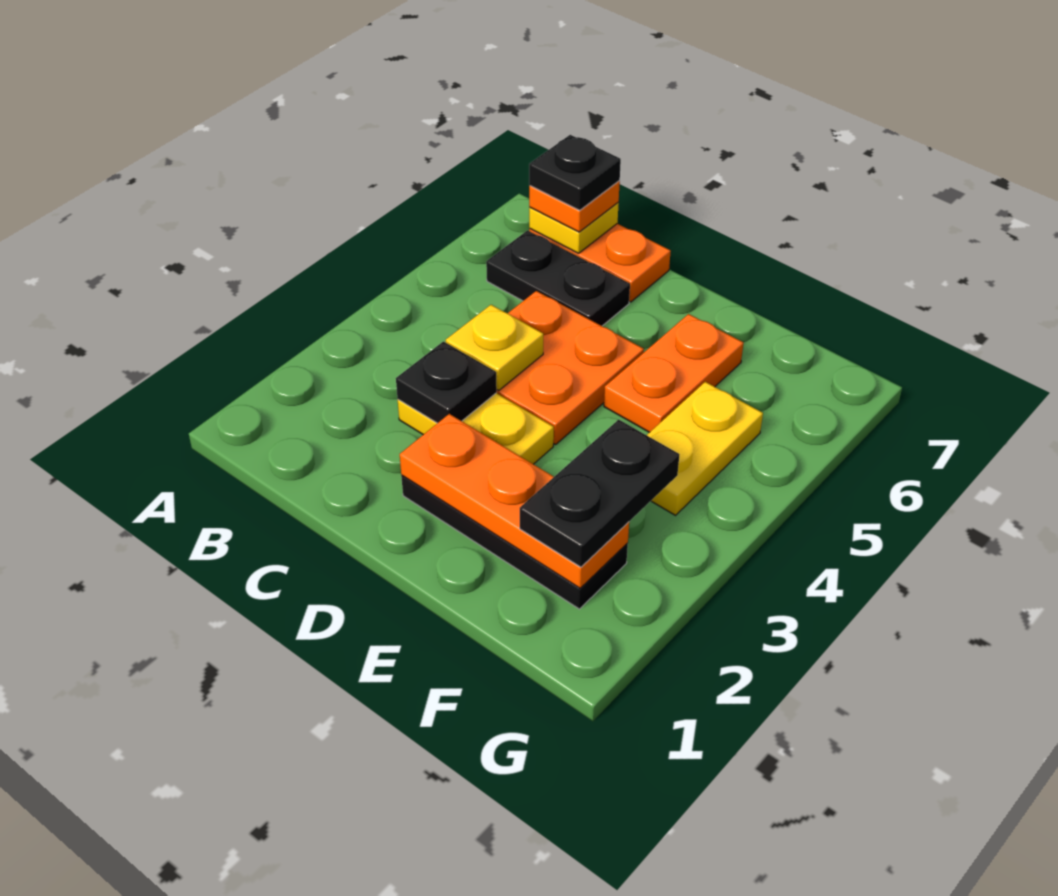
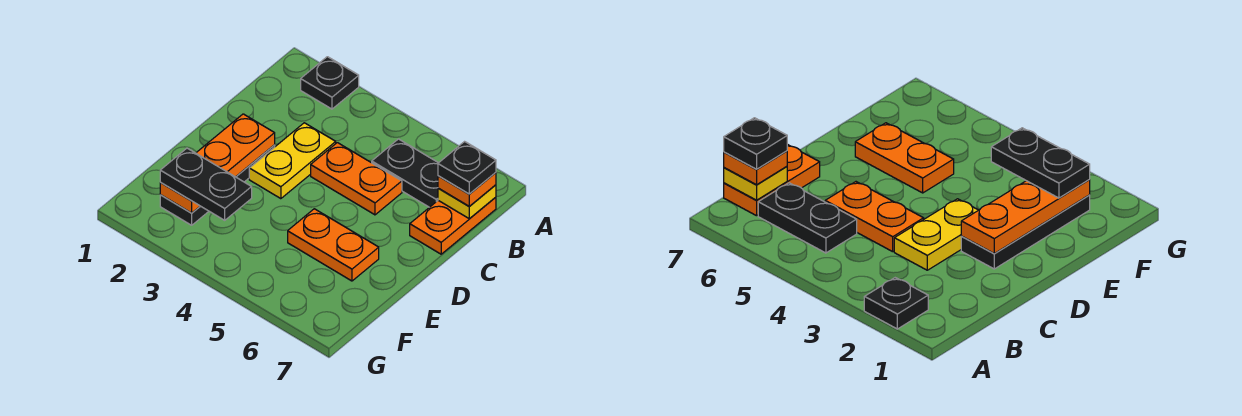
black plate B6:C6 level 1 -> black plate B5:B6 level 1
black plate C3 level 2 -> black plate A2 level 1
orange plate C4:D5 level 1 -> orange plate C4:C5 level 1
yellow plate C4 level 2 -> none
yellow plate F4:F5 level 1 -> none

